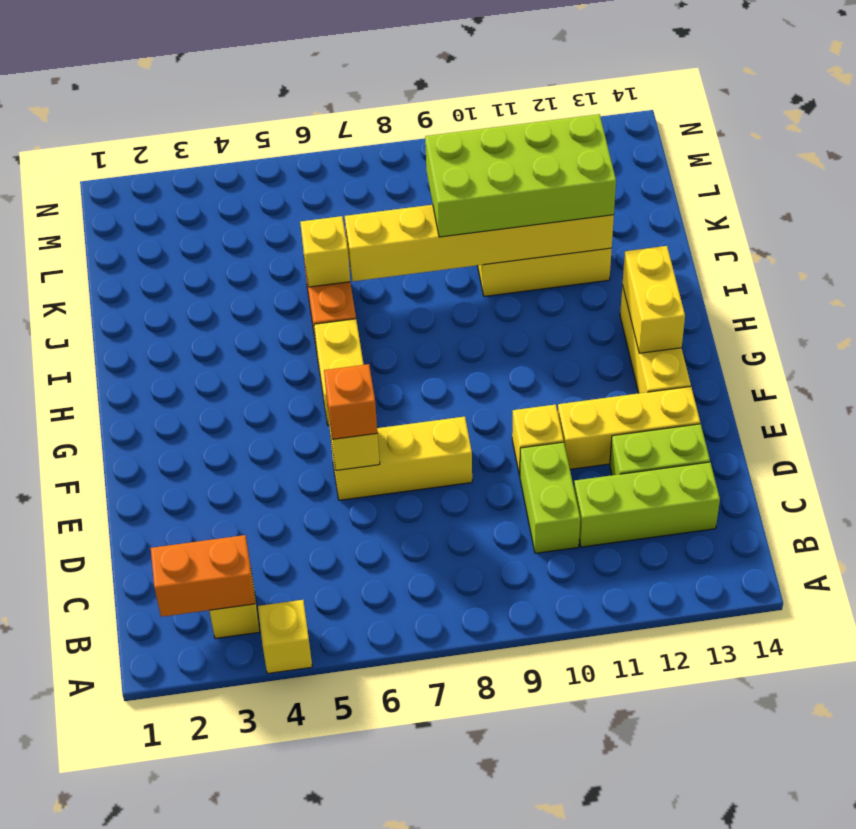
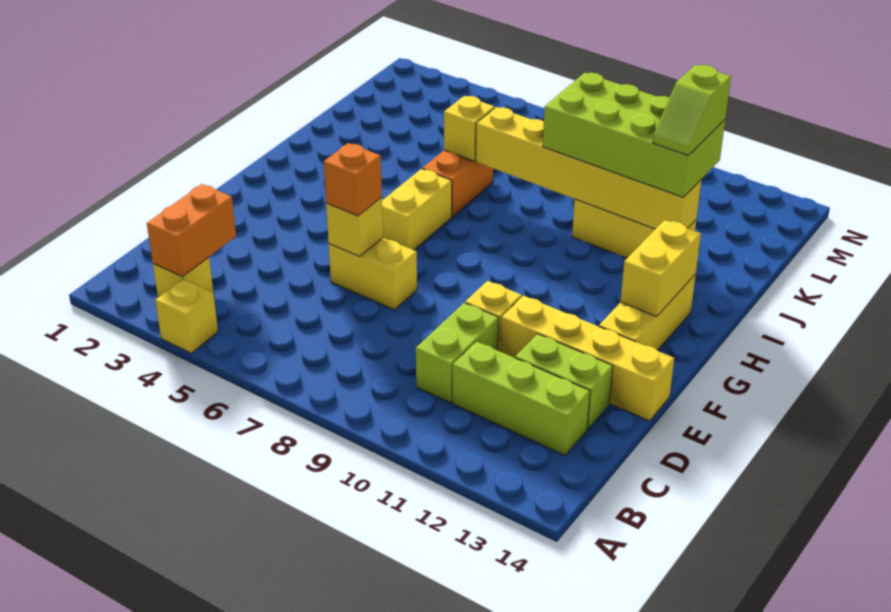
orange brick B2:B3 level 2 -> orange brick B3:C3 level 2
yellow brick E6:E8 level 1 -> yellow brick E6:E7 level 1
yellow brick E11:E13 level 1 -> yellow brick E11:E14 level 1
none -> lime slope J12:K12 level 4 top K

